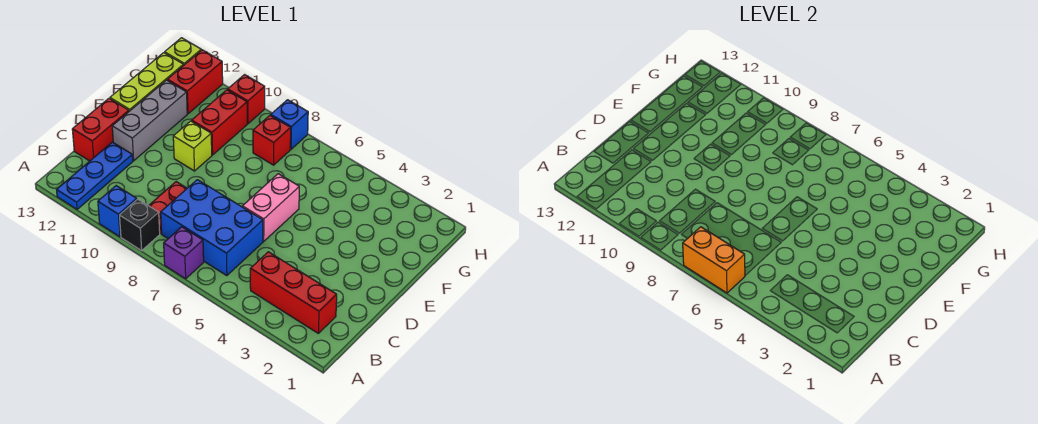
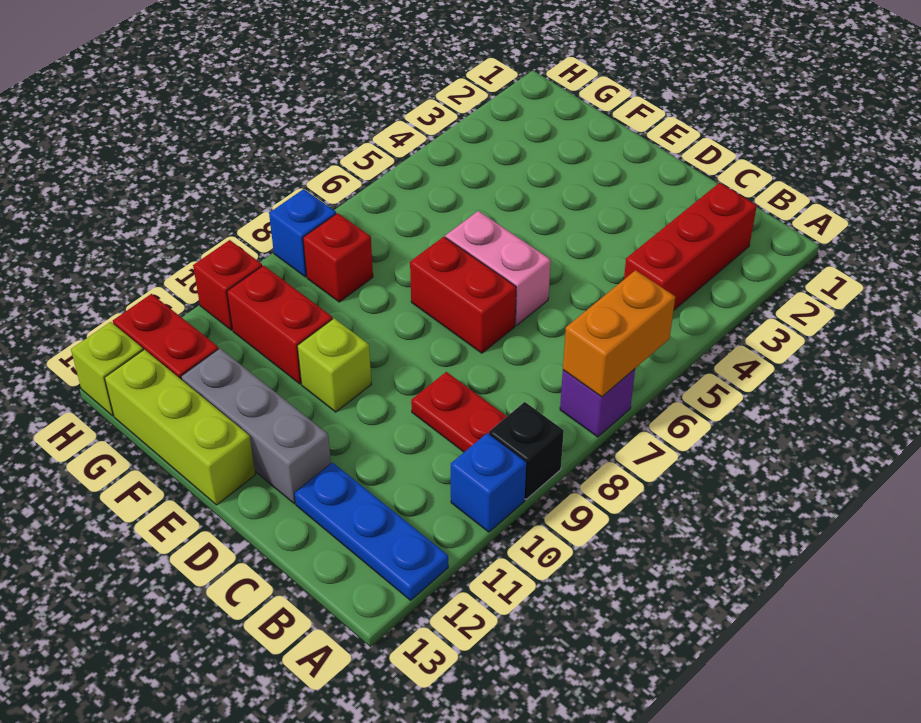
blue brick B6:C8 level 1 -> none
red brick C13:D13 level 1 -> red brick D7:E7 level 1

